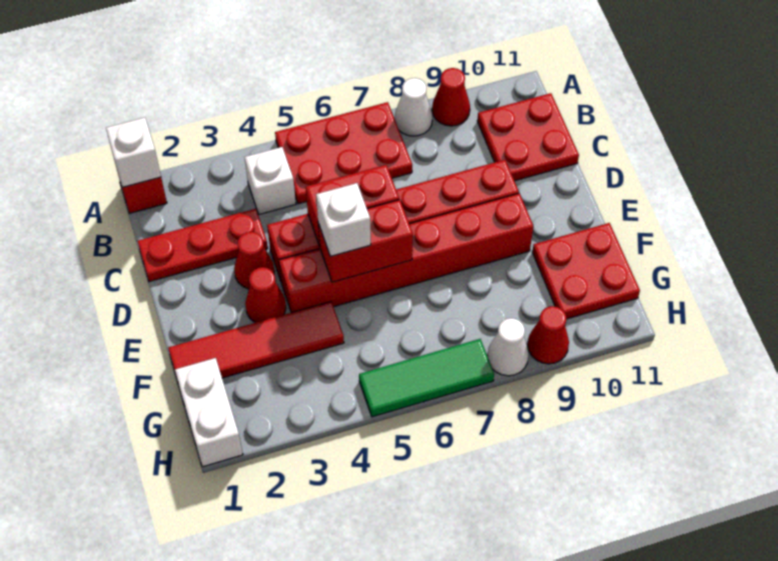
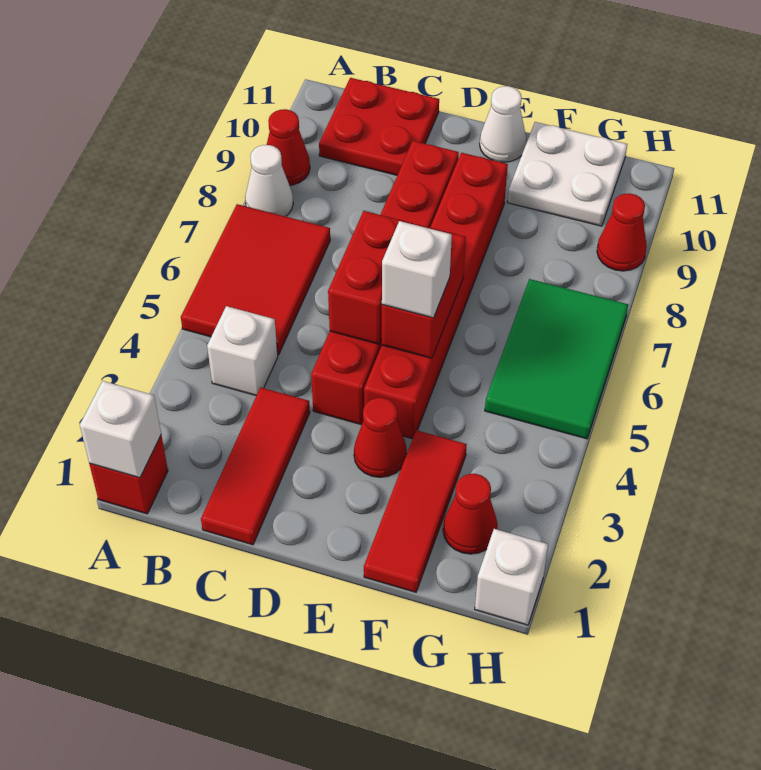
red plate A5:B7 level 1 -> red tile A5:B7 level 1
red plate C1:C3 level 1 -> red tile C1:C3 level 1
red cone D3 level 1 -> red cone G2 level 1
red tile F1:F4 level 1 -> red tile F1:F3 level 1
red plate F10:G11 level 1 -> white plate F10:G11 level 1
white brick G1:H1 level 1 -> white brick H1 level 1
green tile H5:H7 level 1 -> green tile G5:H7 level 1
white cone H8 level 1 -> white cone E11 level 1

